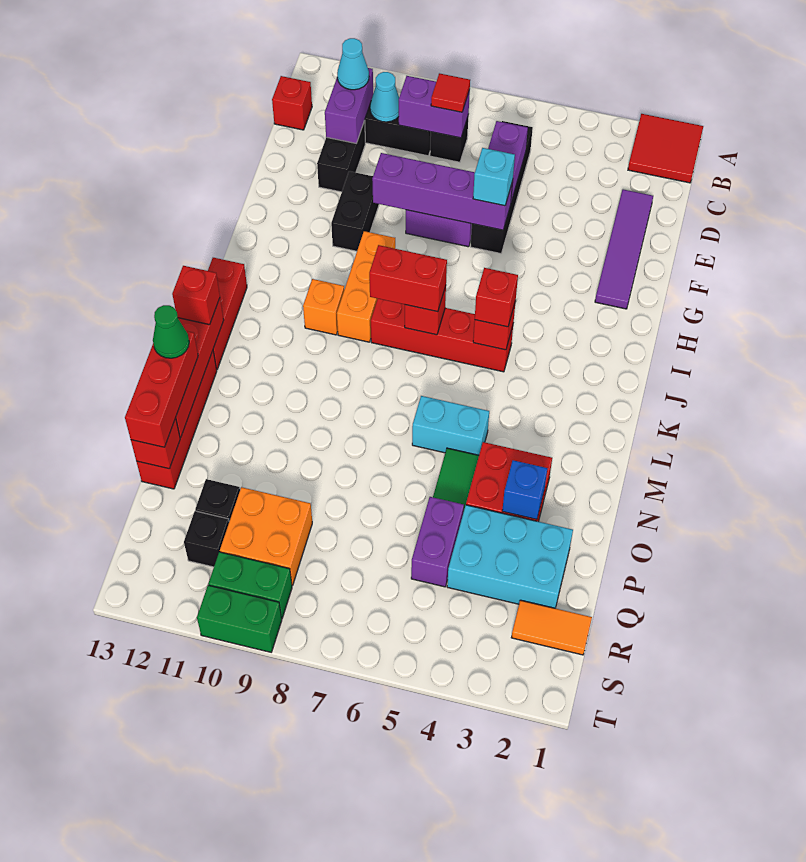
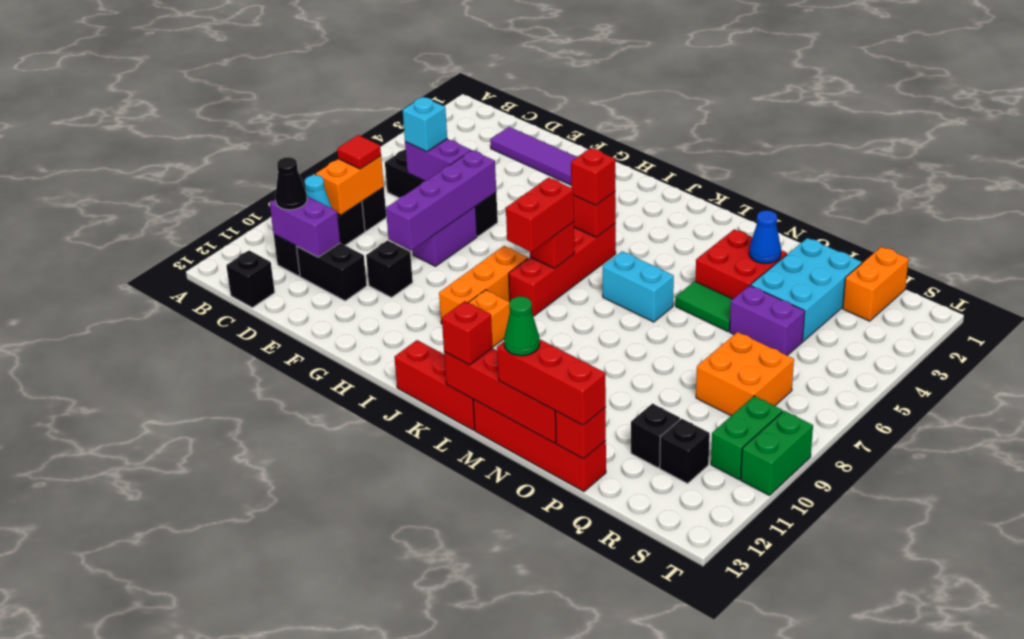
red tile A1:B2 level 1 -> none
purple brick C8:C9 level 2 -> orange brick C8:C9 level 2
cyan cone C11 level 3 -> black cone C11 level 3
red brick C13 level 1 -> black brick C13 level 1
cyan brick F6 level 3 -> cyan brick D6 level 3
black brick F10:G10 level 1 -> black brick F10 level 1
orange brick H9:J9 level 1 -> orange brick I8:I10 level 1
cyan brick M5:M6 level 1 -> cyan brick L6:M6 level 1
blue brick O3 level 2 -> blue cone O3 level 2
orange brick Q9:R10 level 1 -> orange brick Q7:R8 level 1
orange tile R1:R2 level 1 -> orange brick R1:R2 level 1

